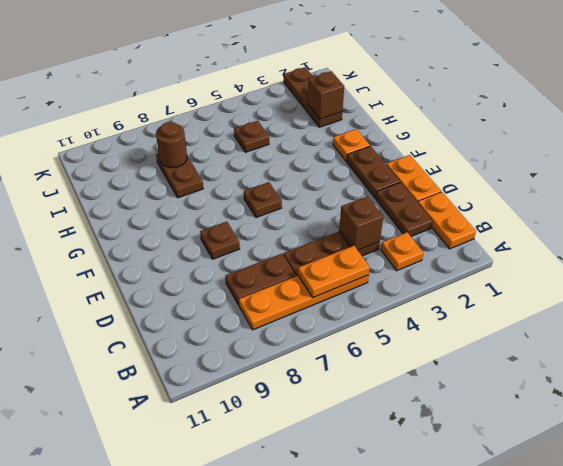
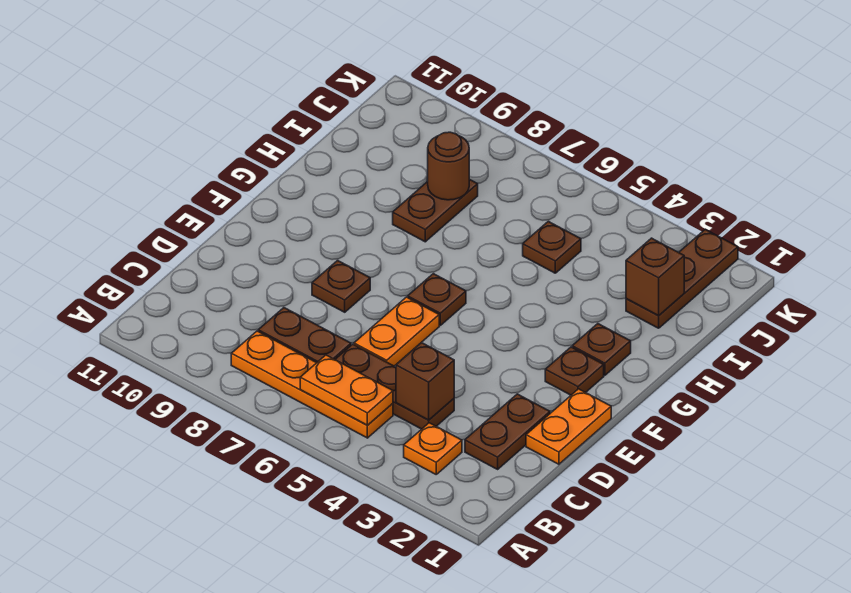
orange plate B1:C1 level 1 -> orange plate D6:E6 level 1
brown plate E2:F2 level 1 -> brown plate F2 level 1
orange plate G2 level 1 -> brown plate G2 level 1

